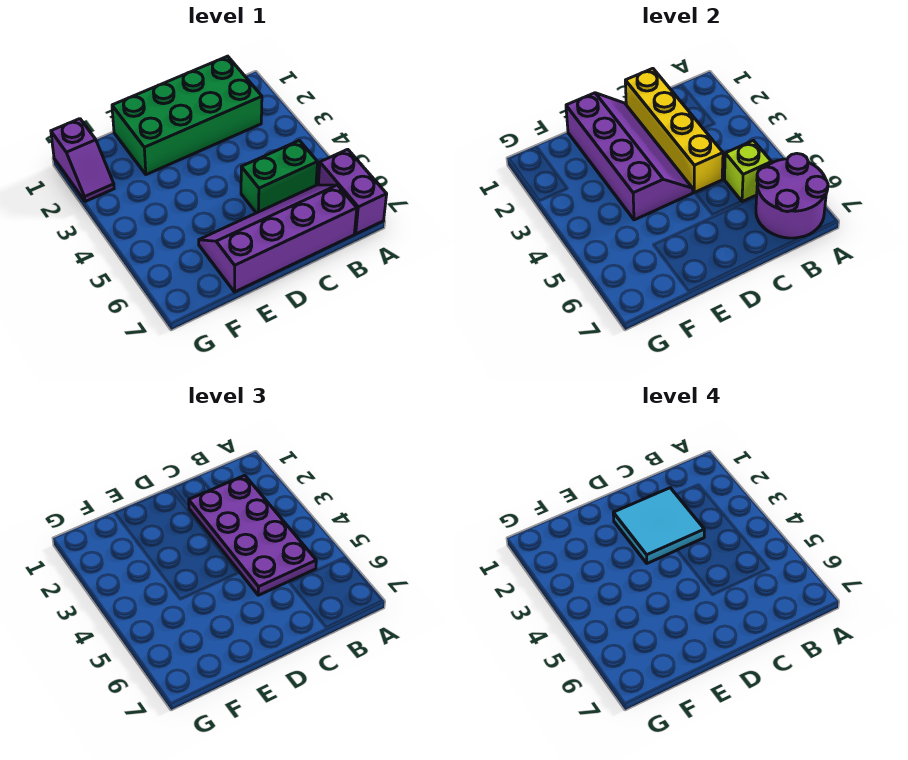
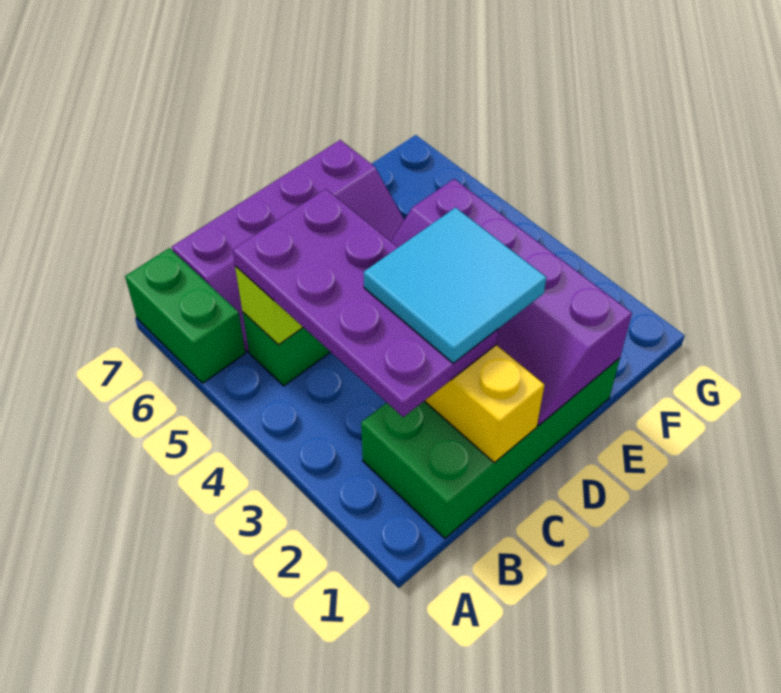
purple brick A6:A7 level 1 -> green brick A6:A7 level 1
purple round brick A6:B7 level 2 -> none
purple slope G1:G2 level 1 top 1 -> none

